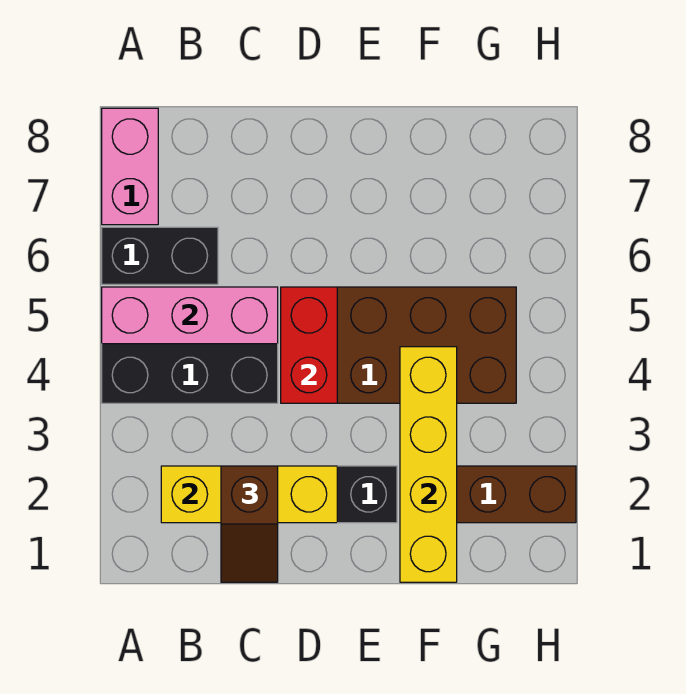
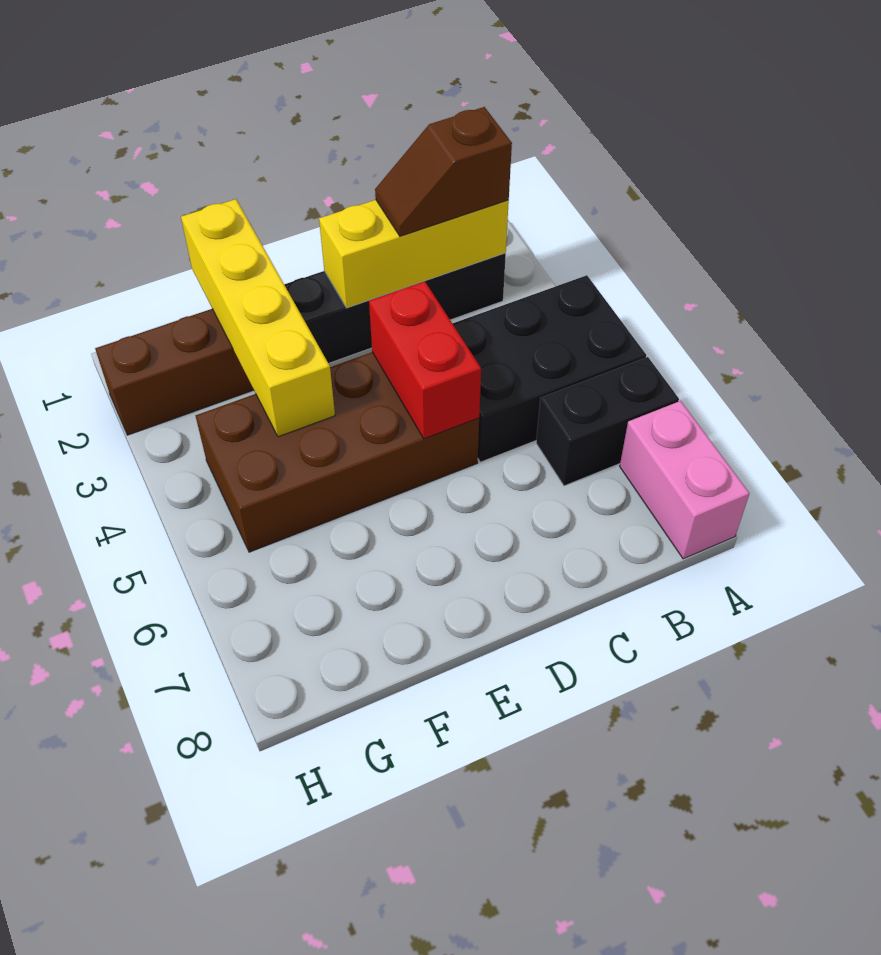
pink brick A5:C5 level 2 -> none
brown slope C1:C2 level 3 top 2 -> brown slope B2:C2 level 3 top B

